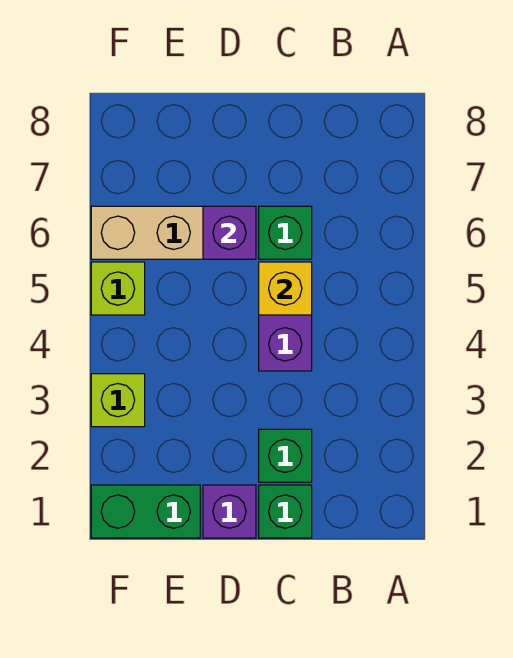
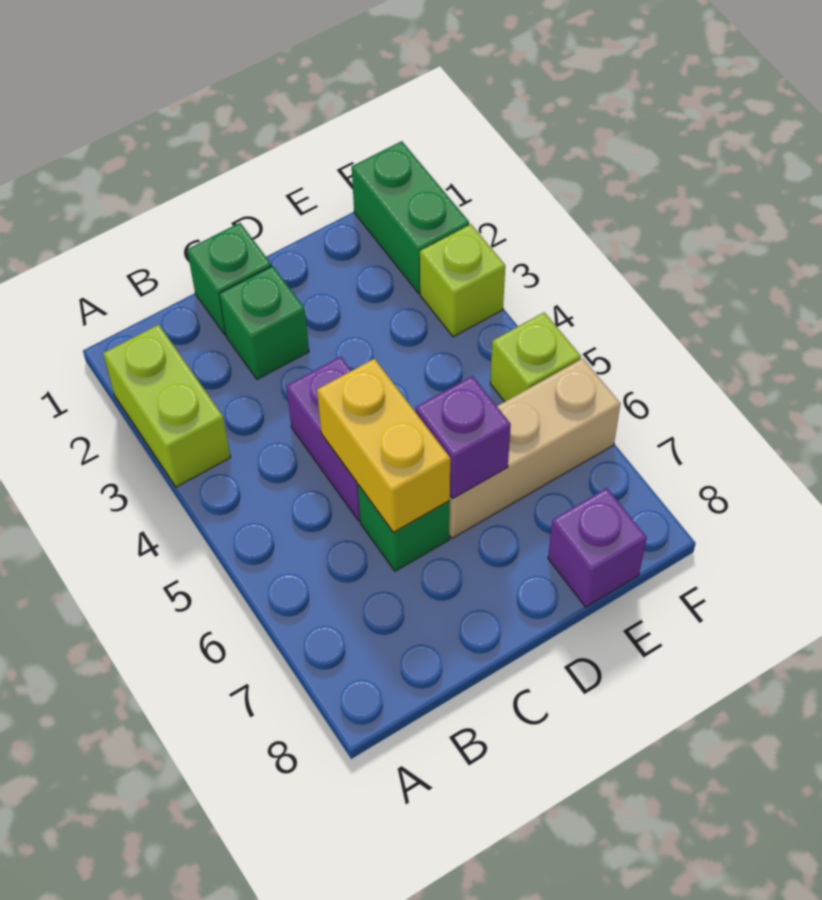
none -> lime brick A2:A3 level 1
yellow brick C5 level 2 -> yellow brick C5:C6 level 2
purple brick D1 level 1 -> purple brick E8 level 1
green brick E1:F1 level 1 -> green brick F1:F2 level 1

